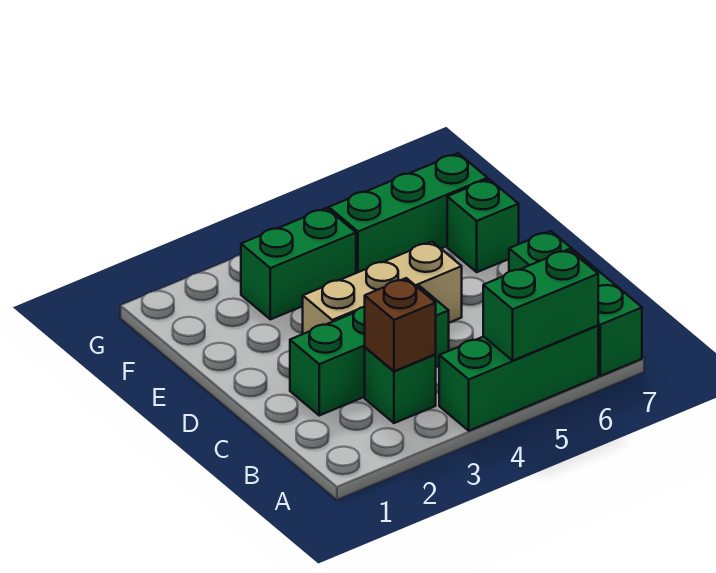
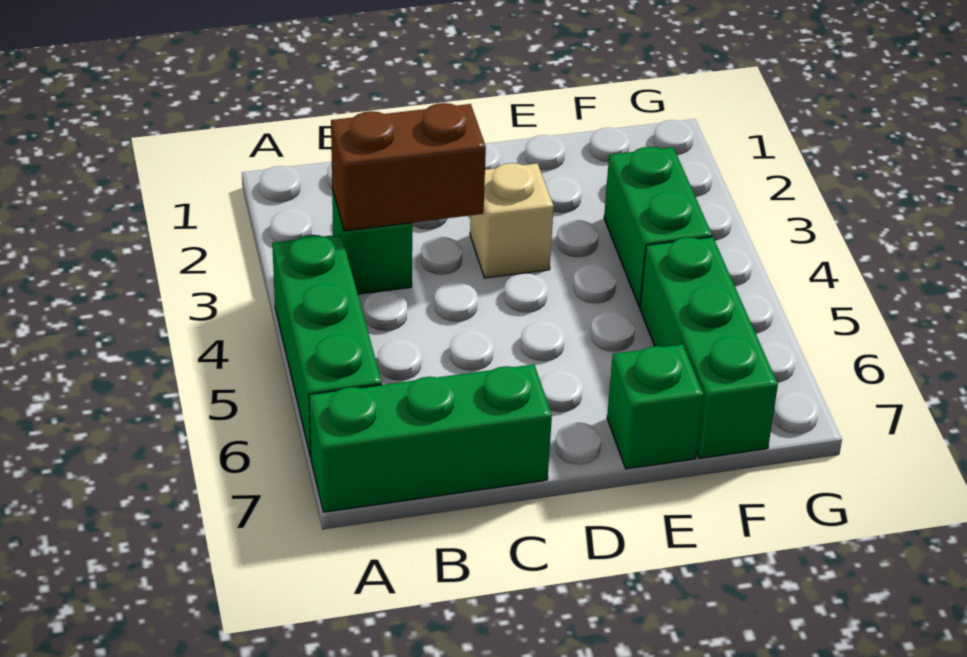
green brick A5:A6 level 2 -> none
brown brick B3 level 2 -> brown brick B3:C3 level 2
green brick C2:C4 level 1 -> none
tan brick D3:D5 level 1 -> tan brick D3 level 1

